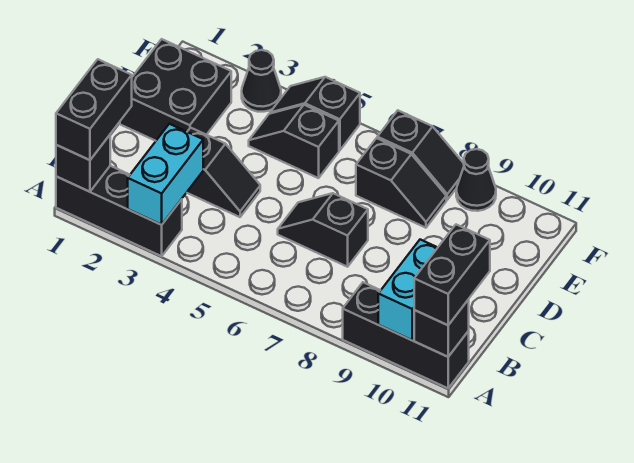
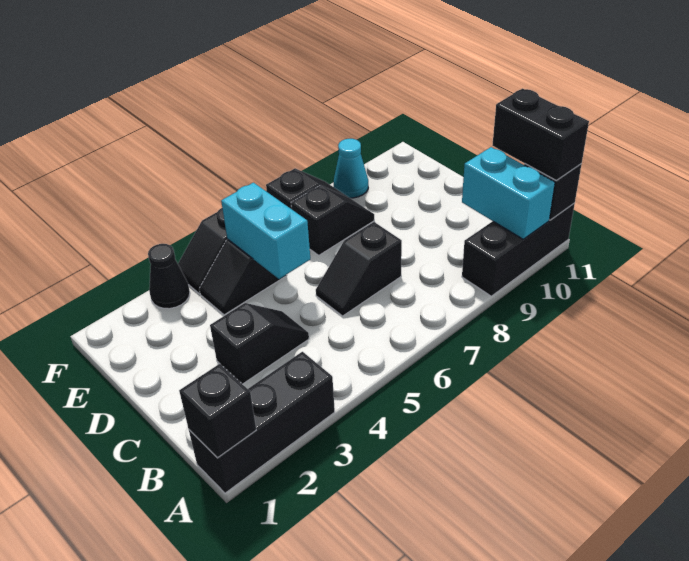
black brick A1:B1 level 3 -> none
cyan brick A3:B3 level 2 -> cyan brick D5:E5 level 2
black brick D1:E2 level 1 -> none
black cone F9 level 1 -> cyan cone F9 level 1

